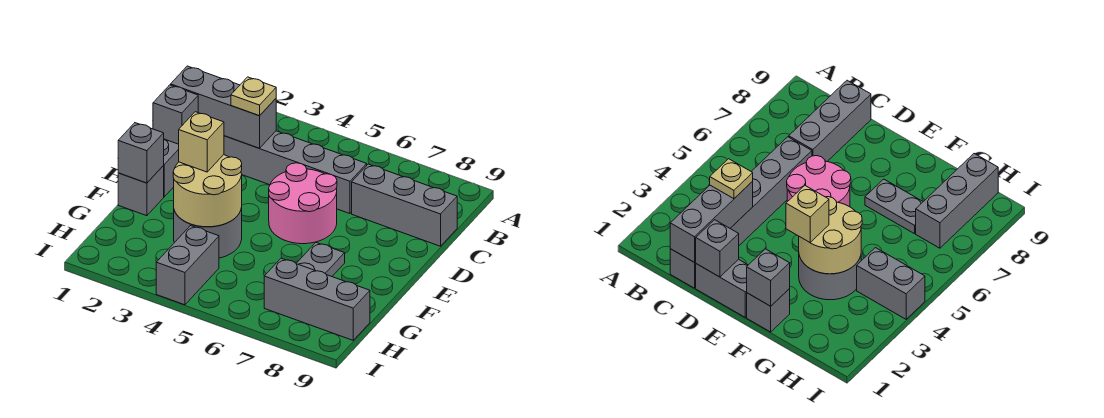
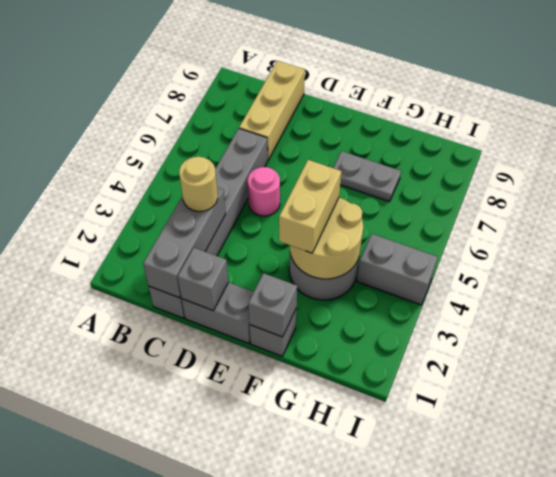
tan plate C3 level 3 -> tan round brick C3 level 3
grey brick C7:C9 level 1 -> tan brick C7:C9 level 1
pink round brick D5:E6 level 1 -> pink round brick D5 level 1
tan brick F3 level 3 -> tan brick F3:F4 level 3
grey brick H7:H9 level 1 -> none

